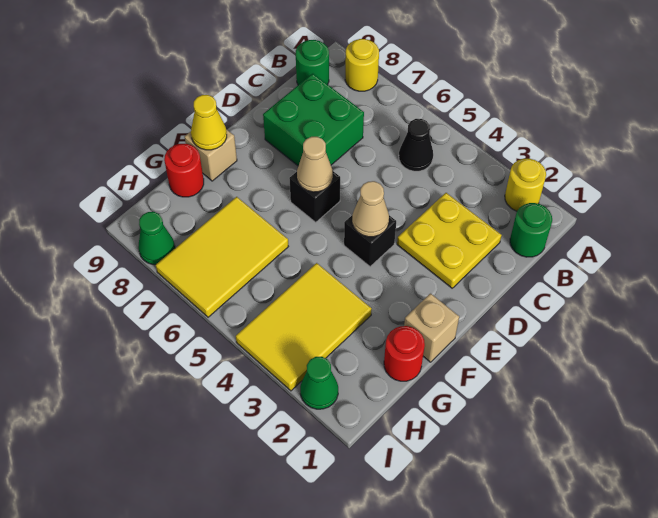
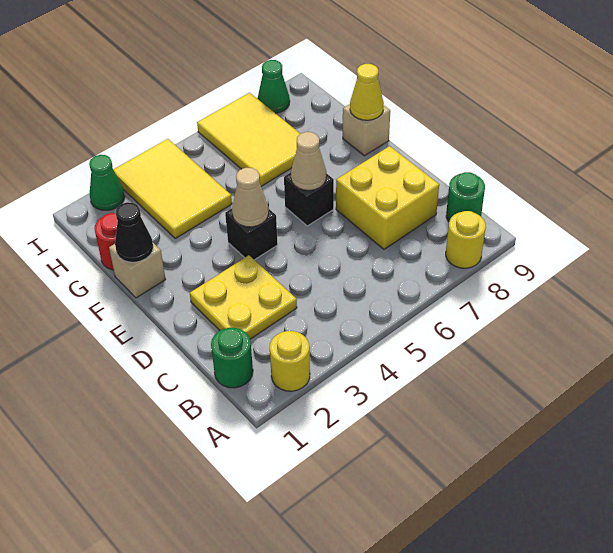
black cone B5 level 1 -> black cone F1 level 2
green brick C7:D8 level 1 -> yellow brick C7:D8 level 1
red round brick G9 level 1 -> none

